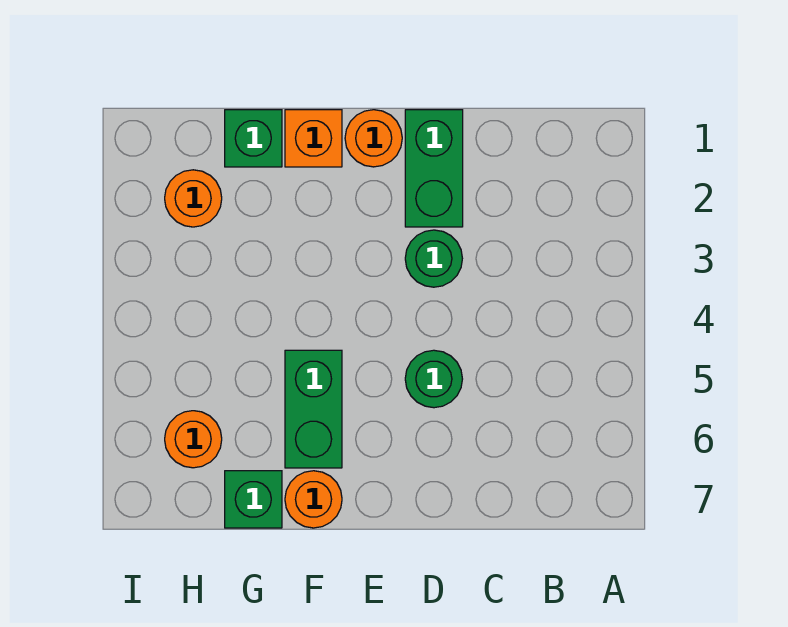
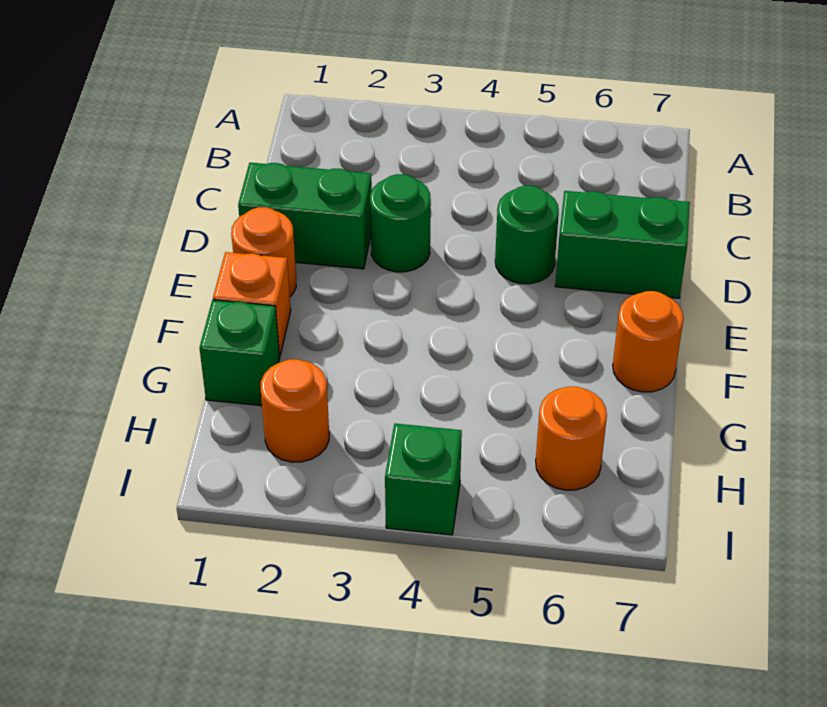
green brick F5:F6 level 1 -> green brick D6:D7 level 1
green brick G7 level 1 -> green brick I4 level 1

